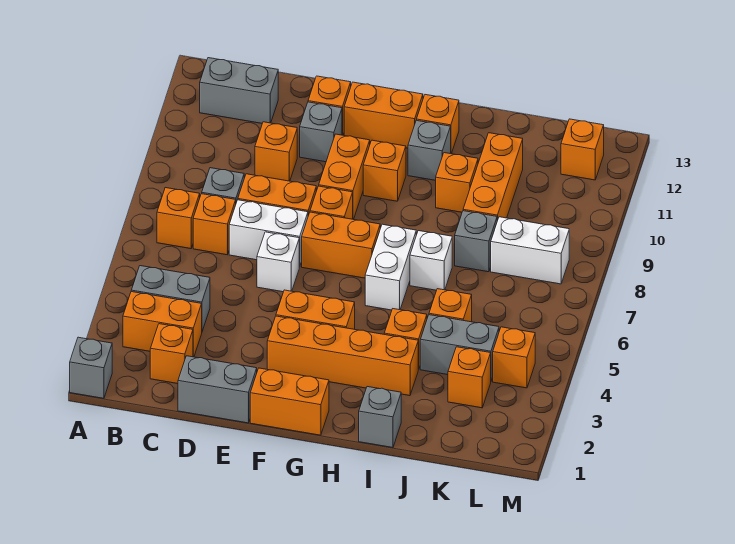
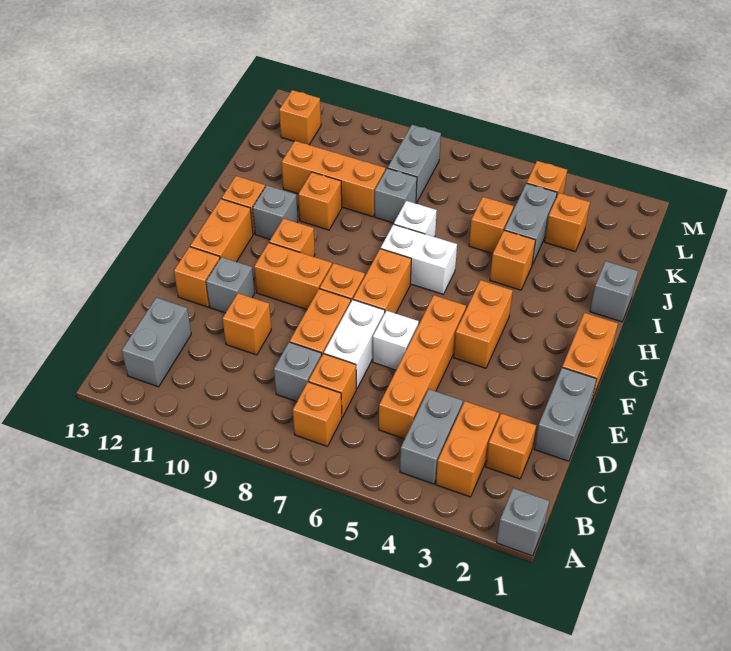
orange brick F3:I3 level 1 -> orange brick C5:F5 level 1
white brick K8:L8 level 1 -> grey brick K8:L8 level 1

